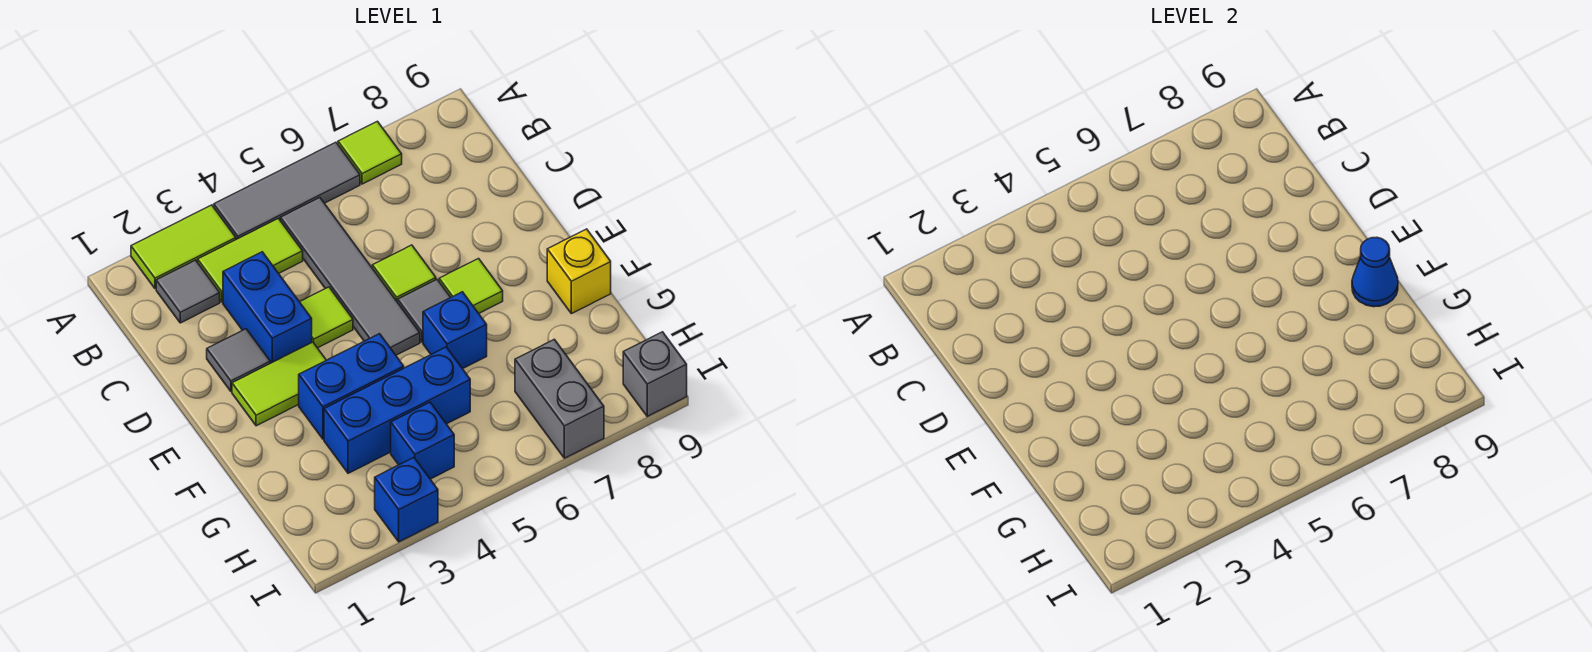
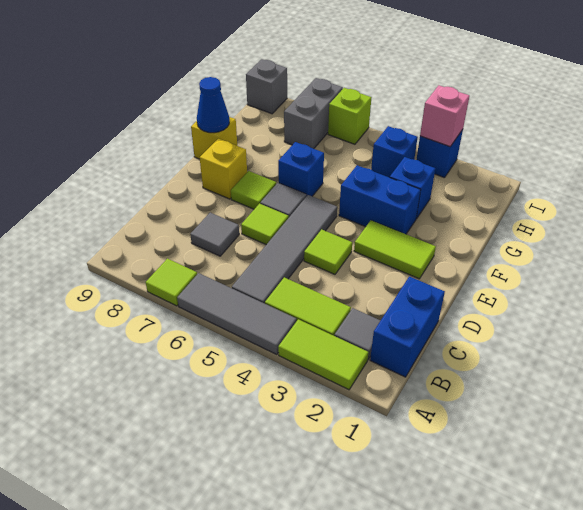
blue brick C3:D3 level 1 -> blue brick B1:C1 level 1
grey tile D2 level 1 -> grey tile C7 level 1
none -> yellow brick E8 level 1
blue brick G3:G5 level 1 -> blue brick G3 level 1
none -> pink brick I3 level 2
none -> lime brick I6 level 1

